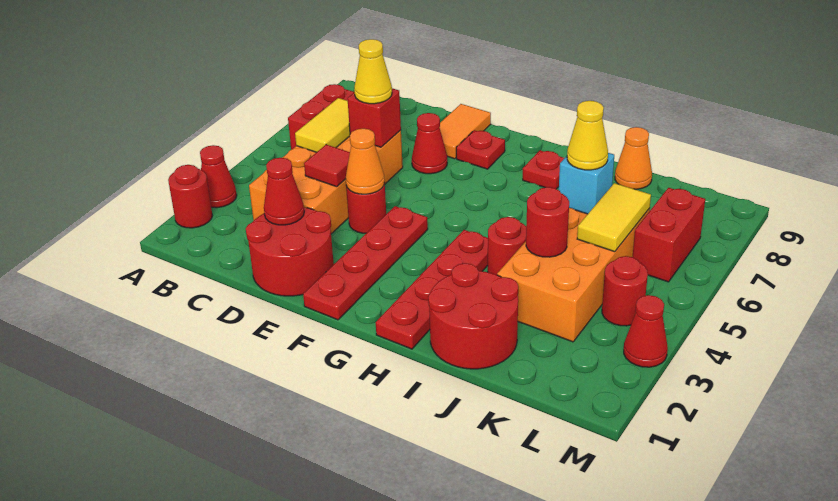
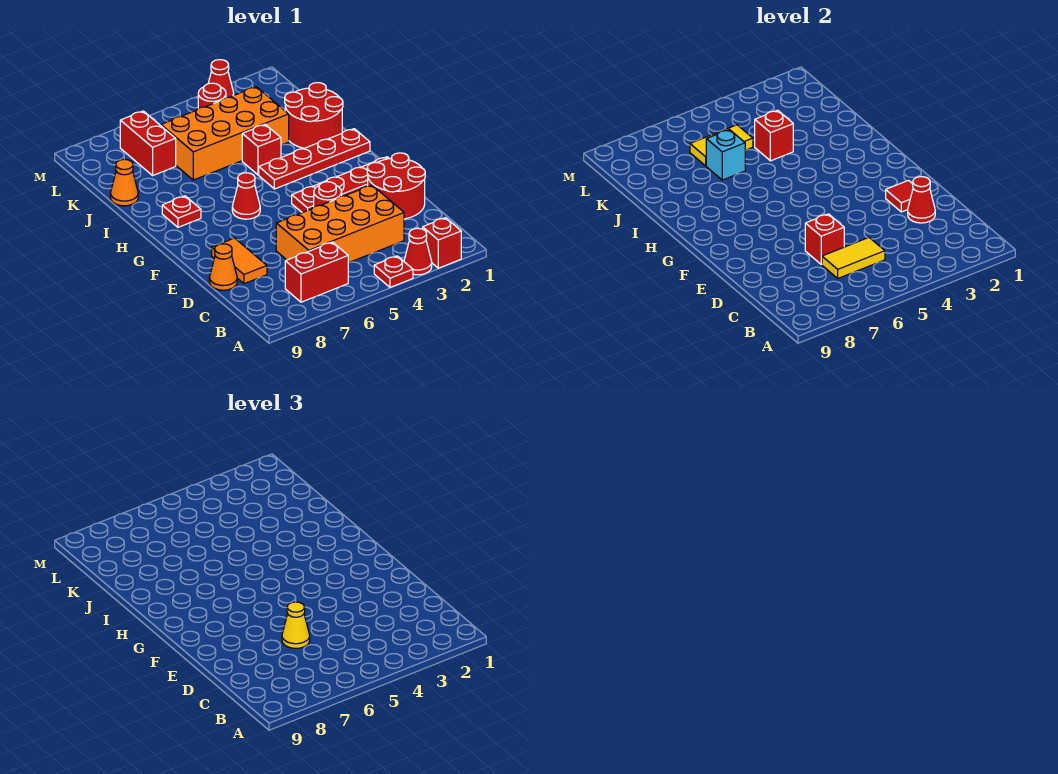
red round brick A2 level 1 -> red brick A2 level 1
red tile D4 level 2 -> red tile E2 level 2
orange cone E4 level 2 -> orange cone D9 level 1
red cone E7 level 1 -> red cone G6 level 1
orange tile E8:E9 level 1 -> orange tile D8:E8 level 1
red plate F8 level 1 -> red plate A4 level 1
red round brick I4 level 1 -> red brick I4 level 1
red round brick J4 level 2 -> red brick J4 level 2
yellow cone J6 level 3 -> none
red brick L6:L7 level 1 -> red brick K7:L7 level 1

